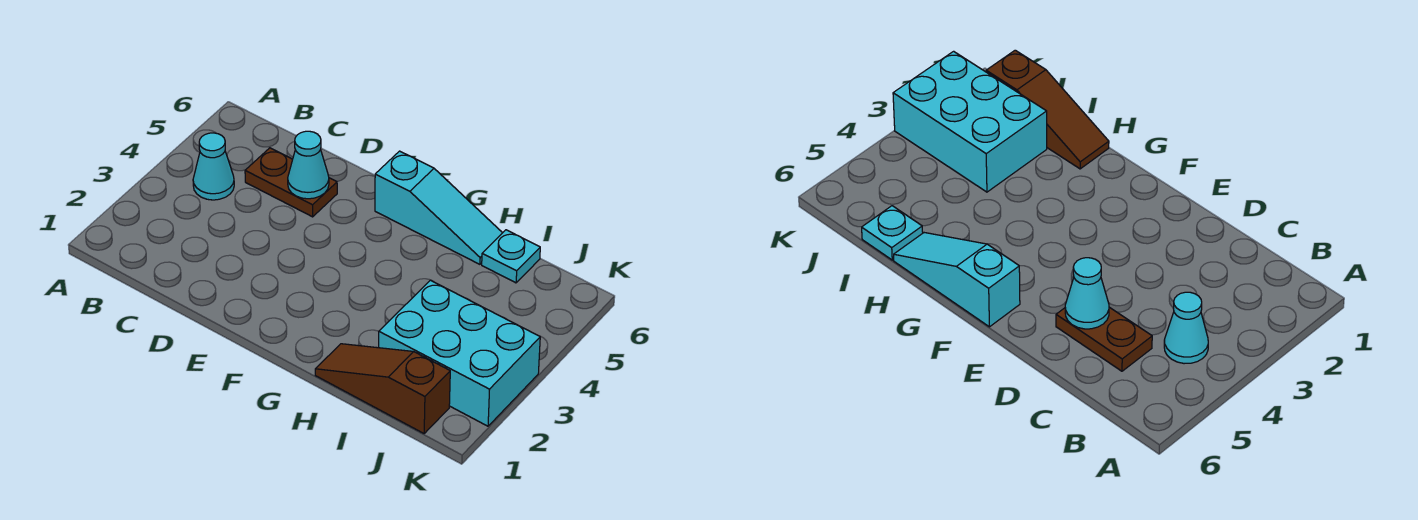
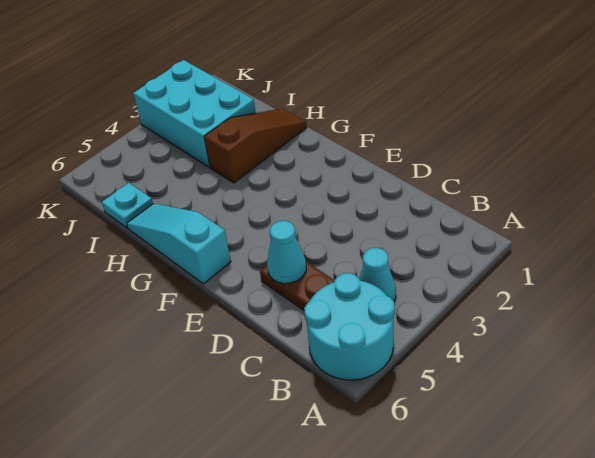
none -> cyan round brick A5:B6 level 1
brown slope H1:J1 level 1 top J -> brown slope H1:H3 level 1 top 3

